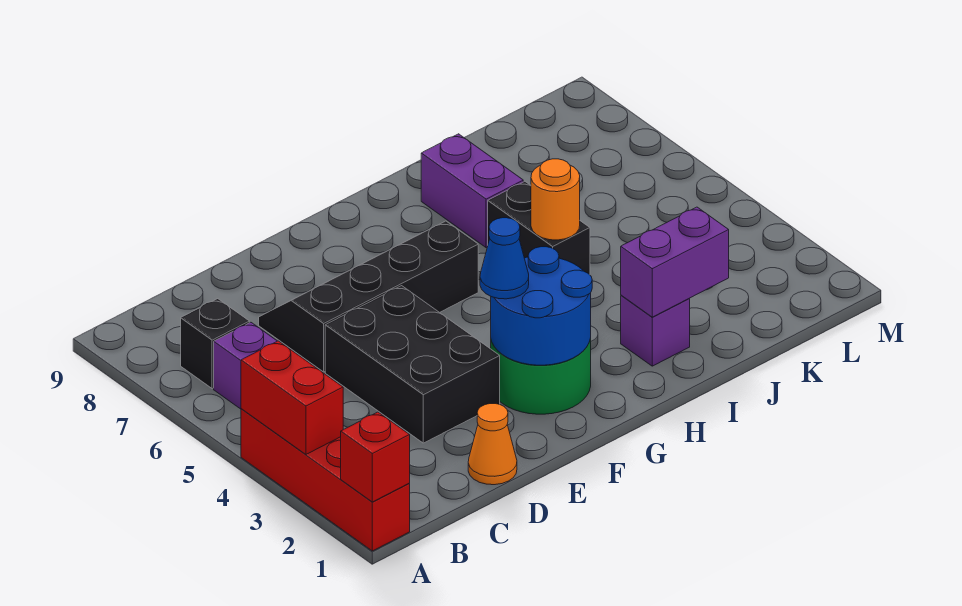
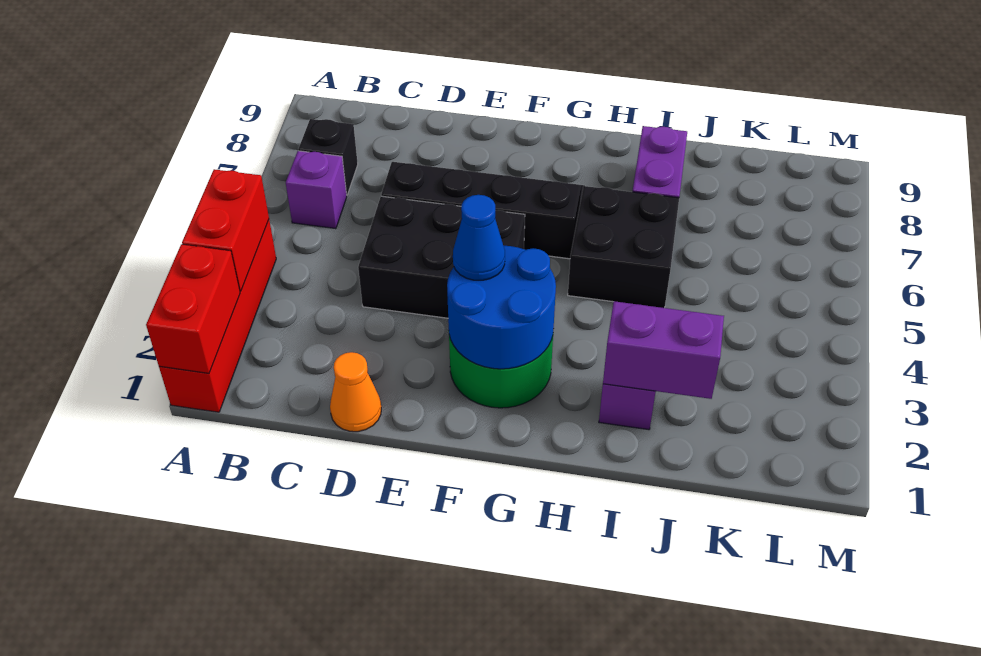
red brick A1 level 2 -> red brick A1:A2 level 2
black brick D3:E5 level 1 -> black brick D4:F5 level 1
black brick I5:I6 level 1 -> black brick H5:I6 level 1
orange round brick I5 level 2 -> none

